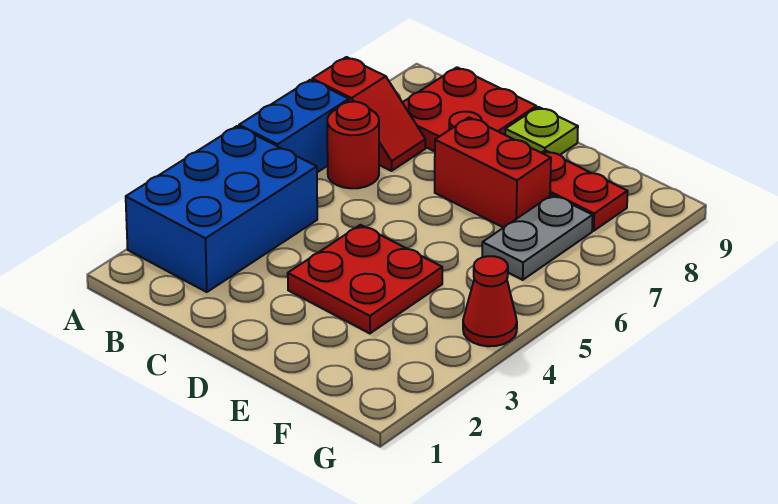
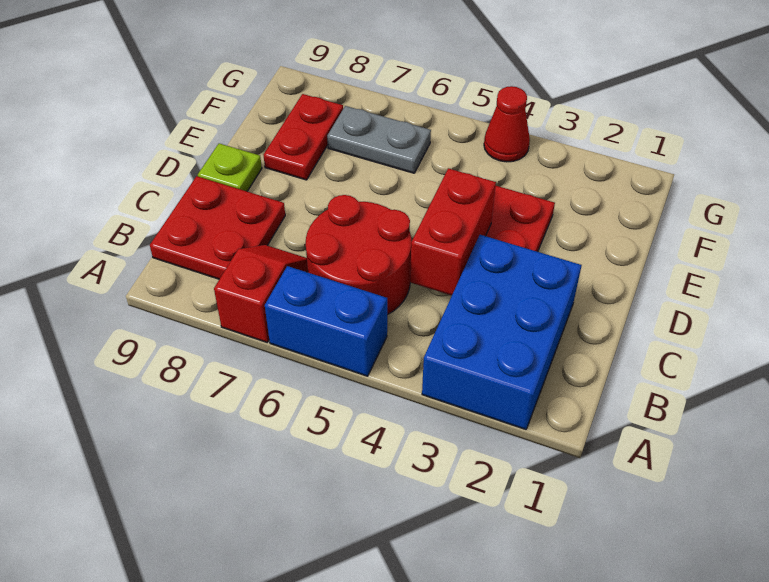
blue brick A2:B4 level 1 -> blue brick A2:C3 level 1
red round brick B6 level 1 -> red round brick B5:C6 level 1
red brick D7:E7 level 1 -> red brick C4:D4 level 2

